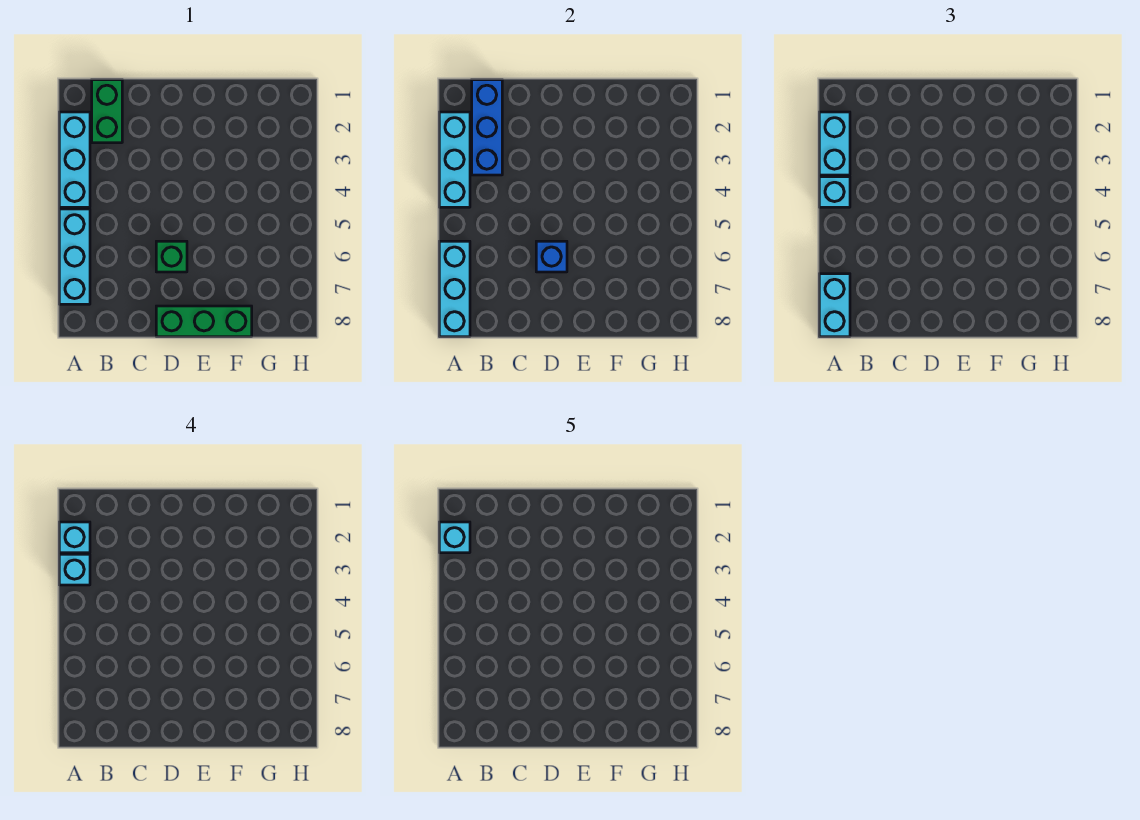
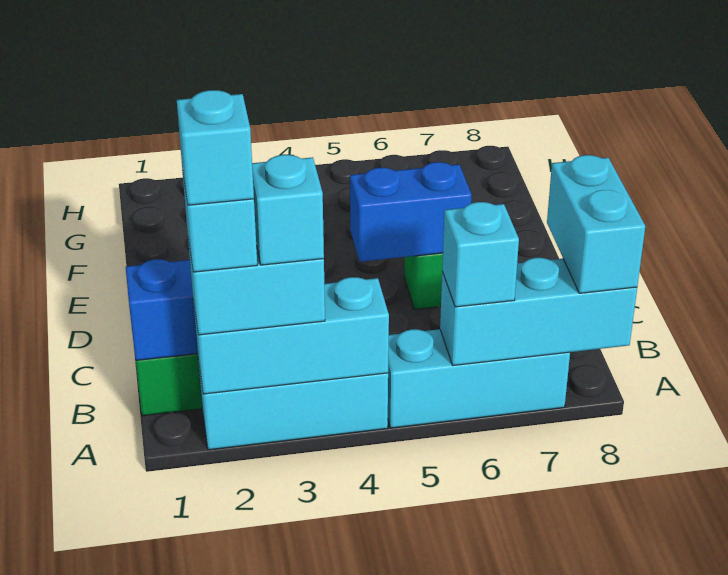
cyan brick A4 level 3 -> cyan brick A6 level 3
cyan brick A7:A8 level 3 -> cyan brick A8:B8 level 3
blue brick D6 level 2 -> blue brick D5:D6 level 2
green brick D8:F8 level 1 -> none

